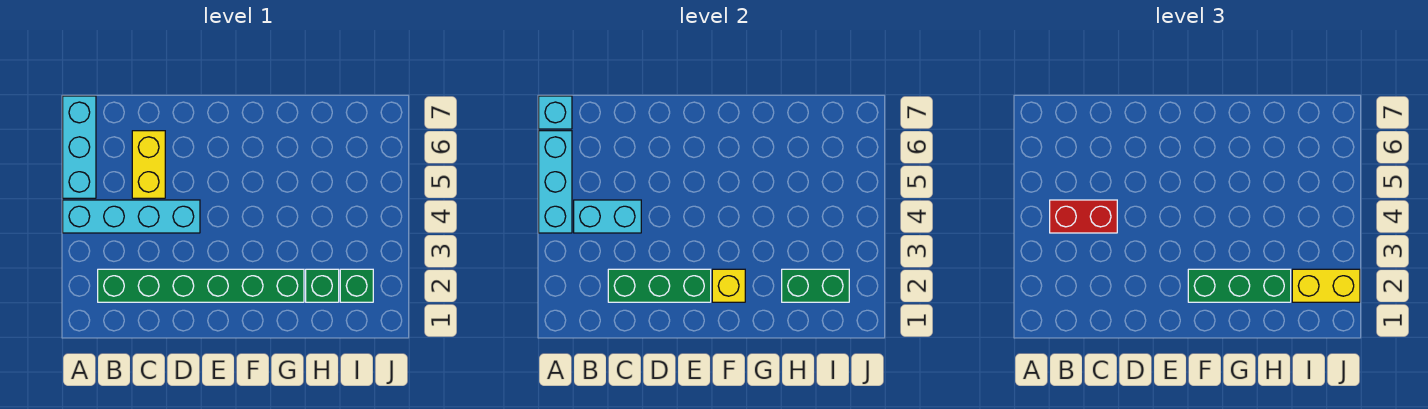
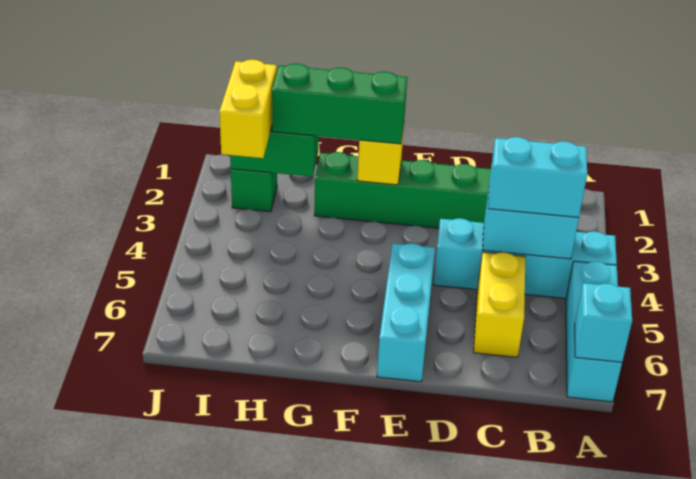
cyan brick A4:A6 level 2 -> cyan brick E5:E7 level 1
red brick B4:C4 level 3 -> cyan brick B4:C4 level 3
green brick C2:E2 level 2 -> none
green brick H2 level 1 -> none
yellow brick I2:J2 level 3 -> yellow brick I2:I3 level 3

